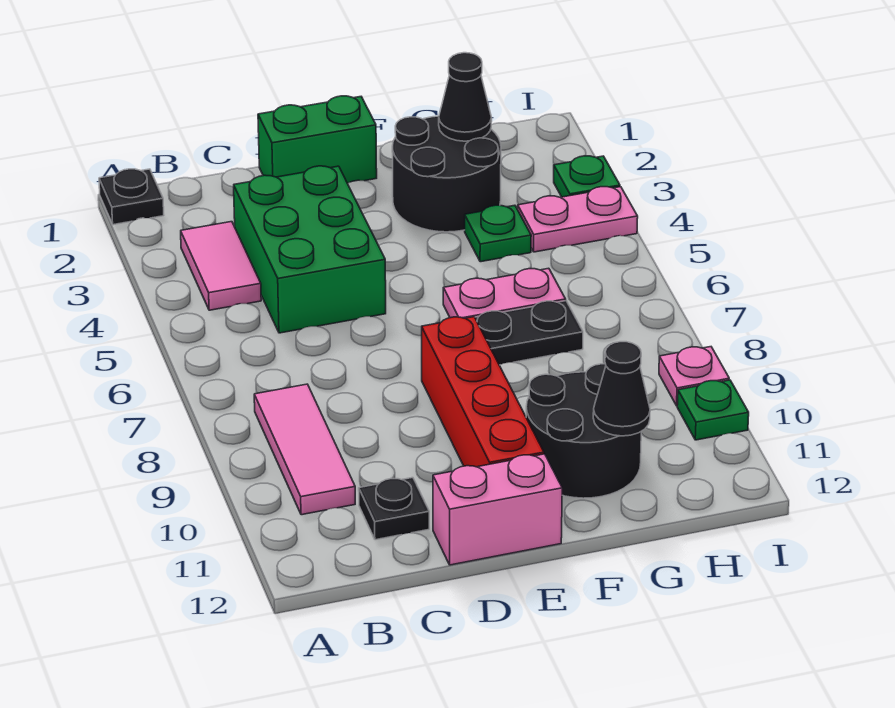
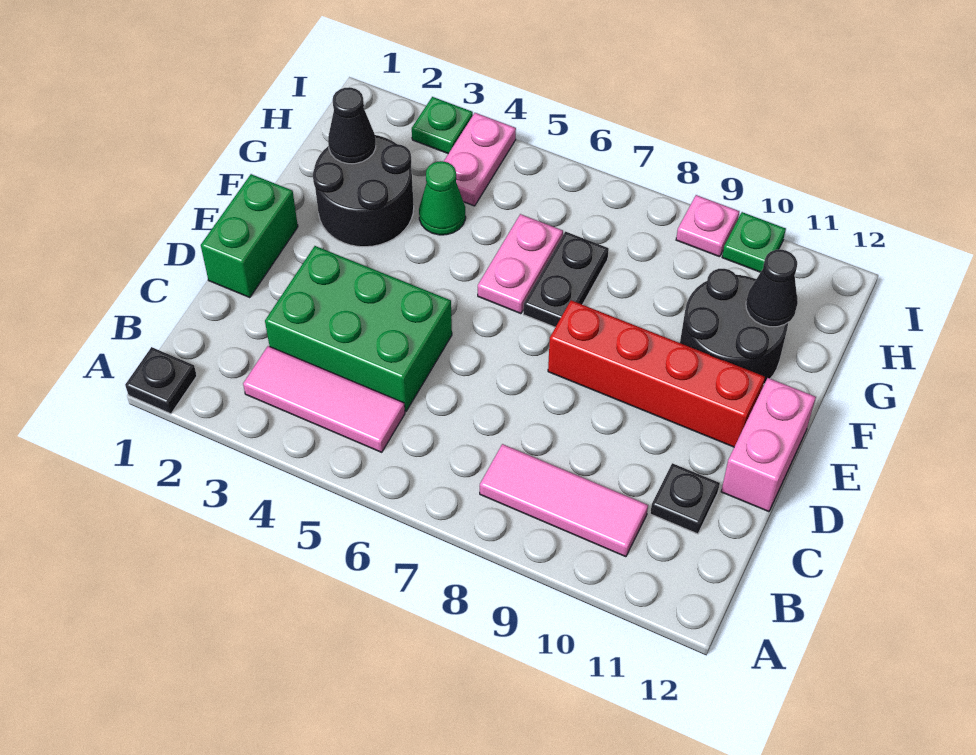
pink tile B3:B4 level 1 -> pink tile B3:B5 level 1
green plate G4 level 1 -> green cone G4 level 1

